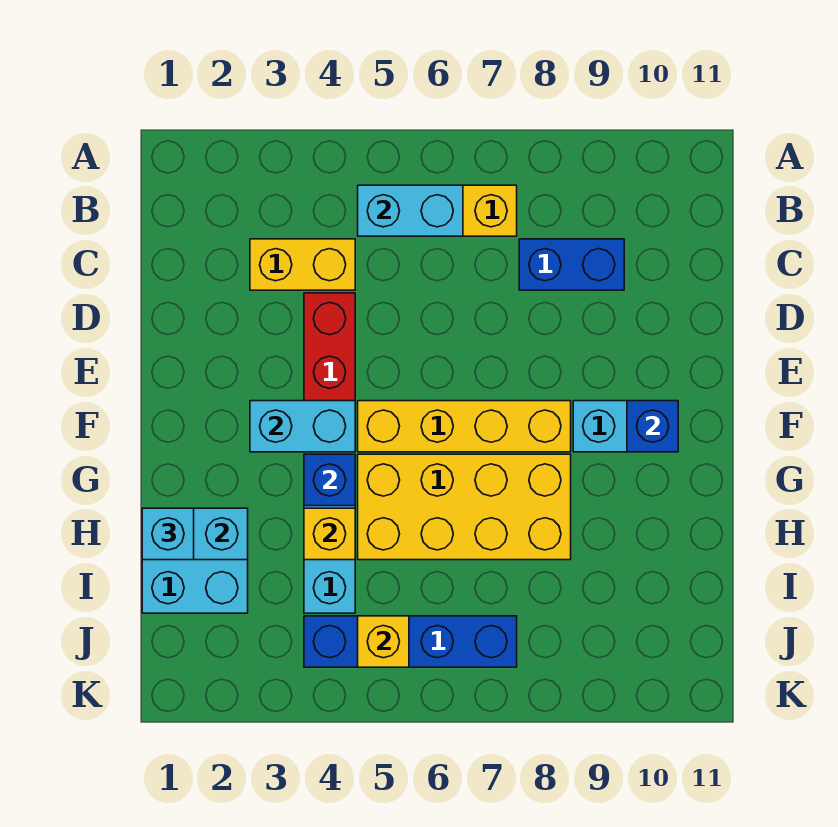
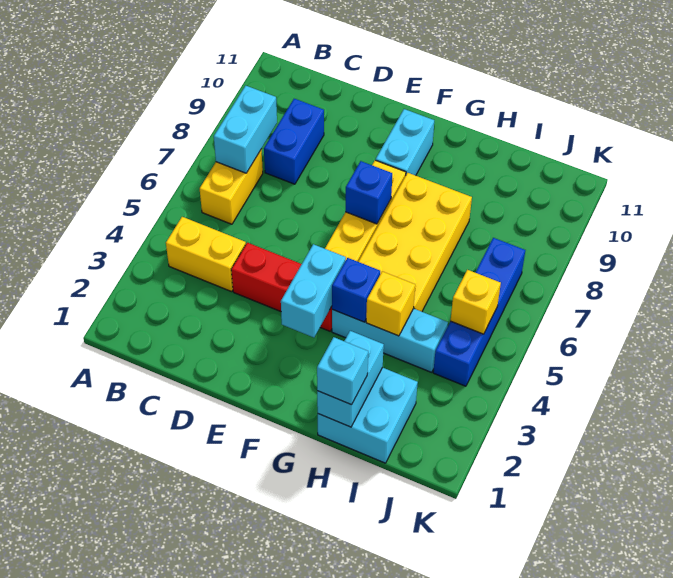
cyan brick B5:B6 level 2 -> cyan brick B7:B8 level 2
yellow brick C3:C4 level 1 -> yellow brick B4:C4 level 1
blue brick F10 level 2 -> blue brick F7 level 2

